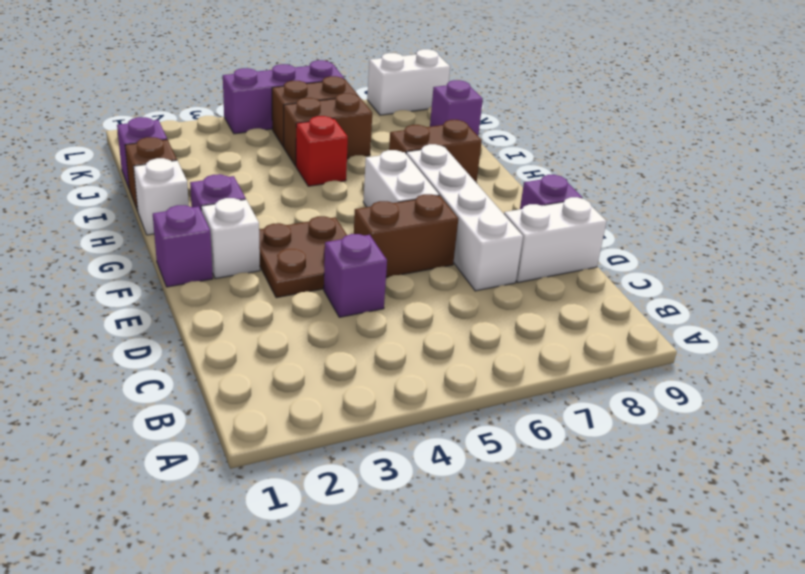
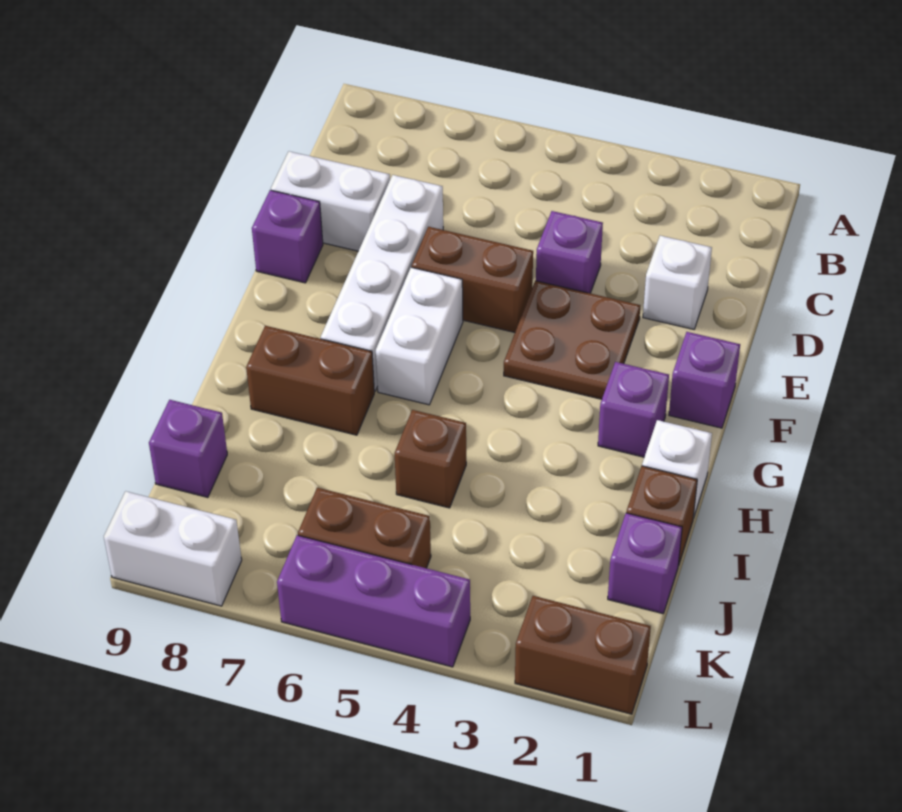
white brick F2 level 1 -> white brick D2 level 1
red brick I5 level 1 -> brown brick I5 level 1
brown brick J5:J6 level 1 -> brown brick L1:L2 level 1

